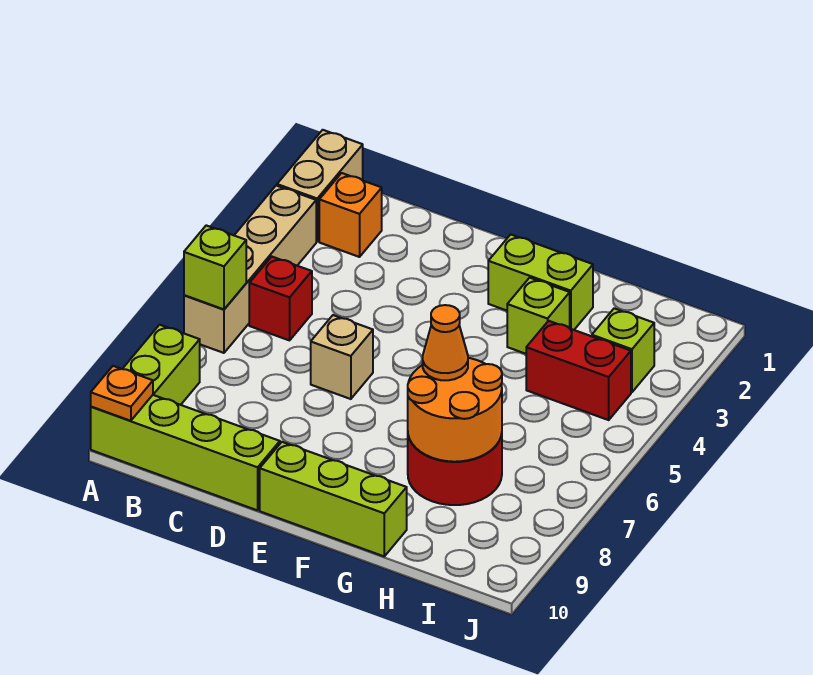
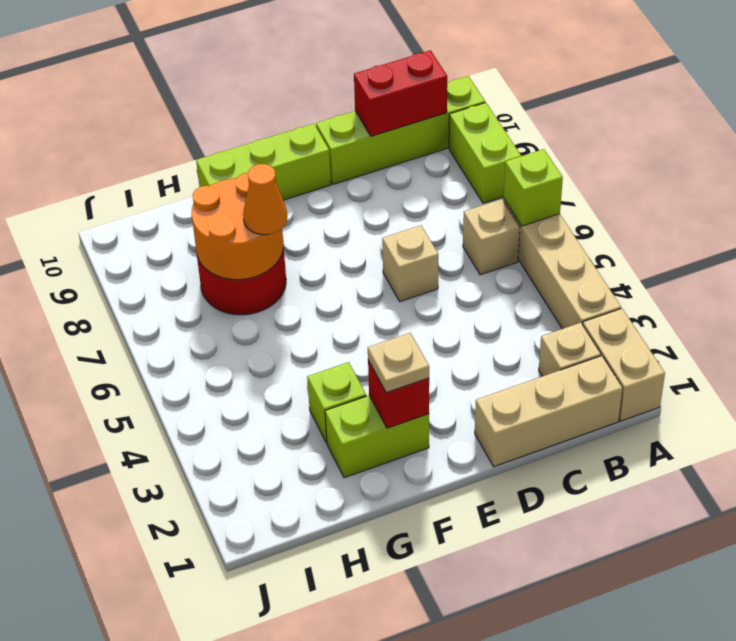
orange plate A10 level 2 -> none
none -> tan brick B1:D1 level 1
orange brick B2 level 1 -> tan brick B2 level 1
red brick B5 level 1 -> red brick F2 level 2
none -> tan brick B6 level 1
none -> tan plate F2 level 3
red brick H4:I4 level 1 -> red brick B10:C10 level 2
lime brick I3 level 1 -> none

